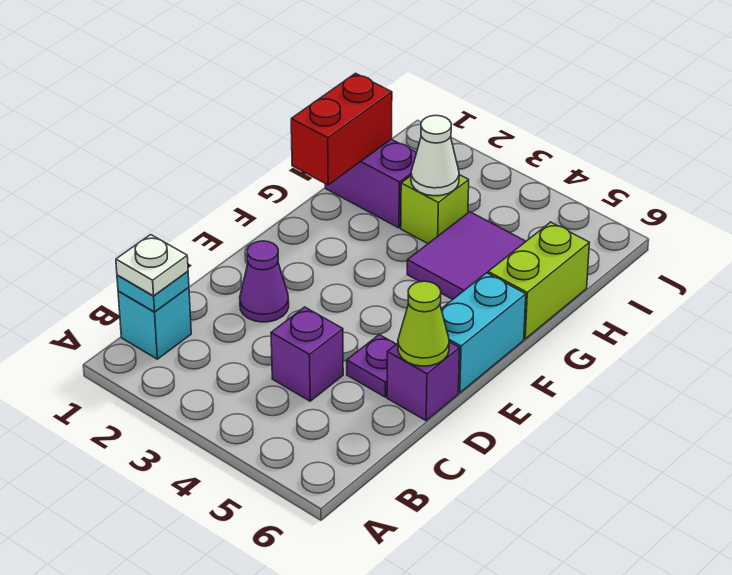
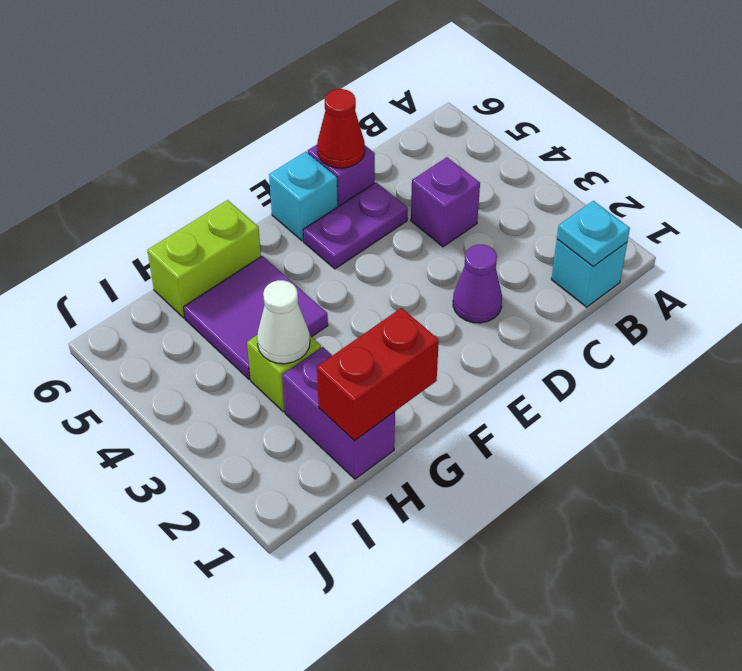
white plate B1 level 3 -> none
purple plate D5 level 1 -> purple plate D5:E5 level 1
lime cone D6 level 2 -> red cone D6 level 2
cyan brick E6:F6 level 1 -> cyan brick E6 level 1

